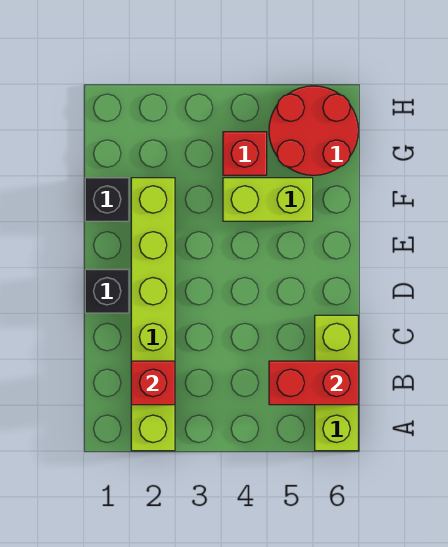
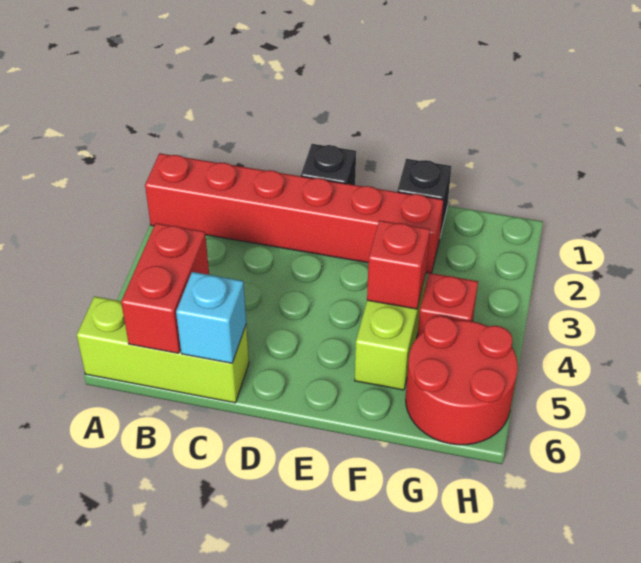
lime brick A2:F2 level 1 -> red brick A2:F2 level 1
red brick B2 level 2 -> red brick F4 level 2
none -> cyan brick C6 level 2

